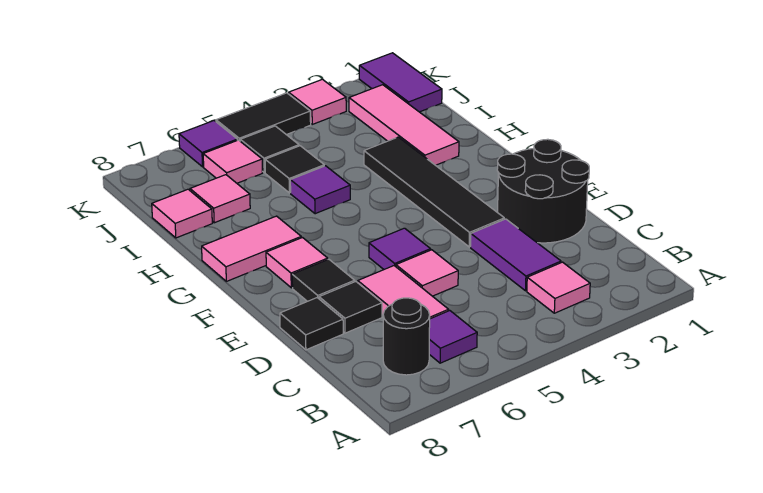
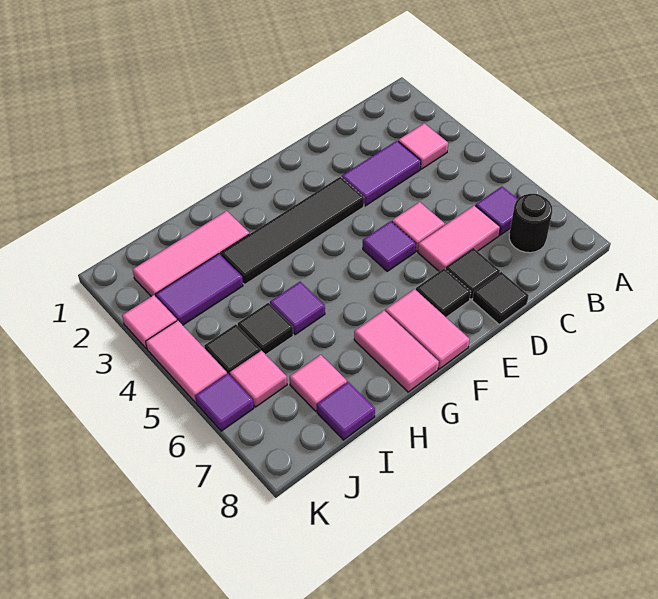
black round brick D1:E2 level 1 -> none
pink tile F7 level 1 -> pink tile F7:F8 level 1
pink tile I8 level 1 -> purple tile I8 level 1
purple tile J1:K1 level 1 -> purple tile I3:J3 level 1
black tile K4:K5 level 1 -> pink tile K4:K5 level 1

